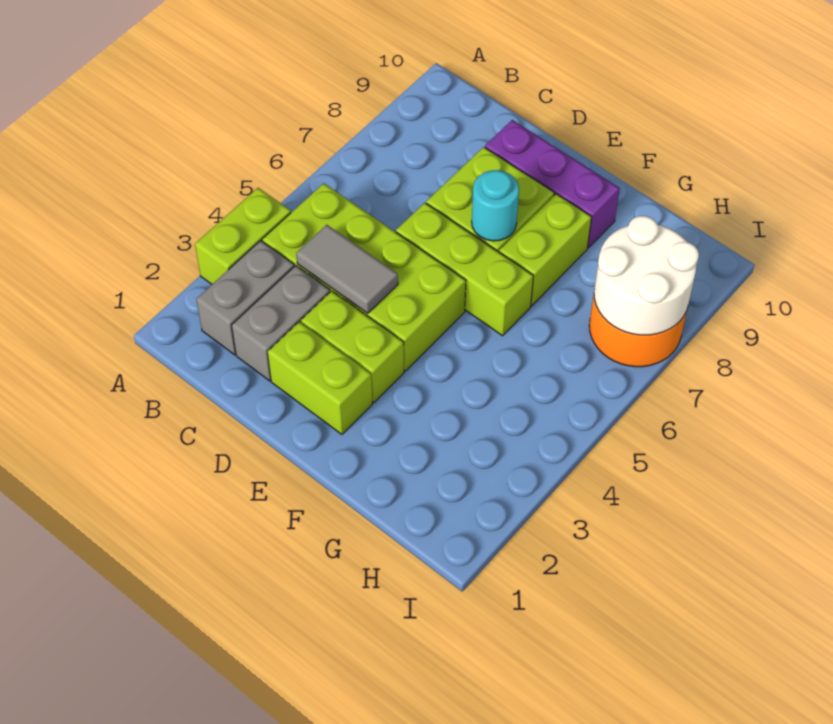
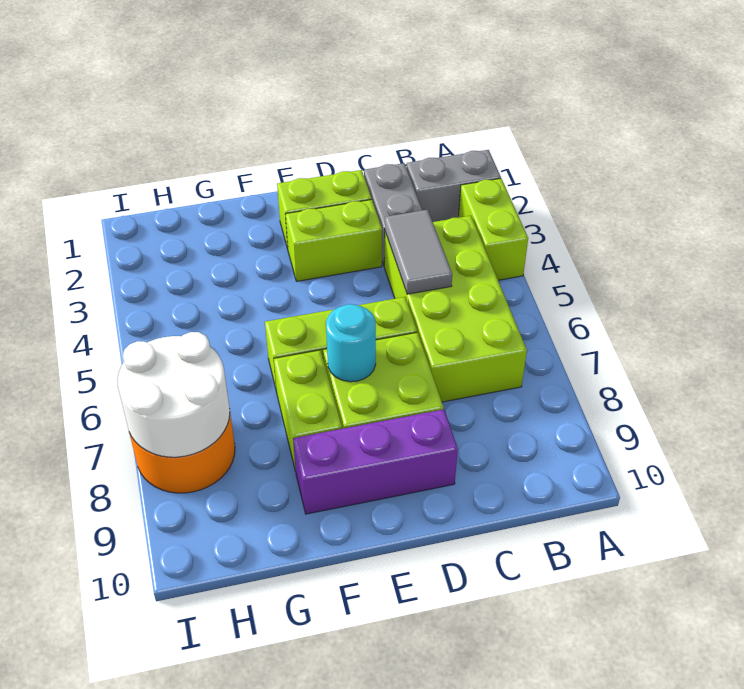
grey brick B2:B3 level 1 -> grey brick A2:B2 level 1
lime brick B4:E5 level 1 -> lime brick B4:C7 level 1
grey tile C4:D4 level 2 -> grey tile C4:C5 level 2

